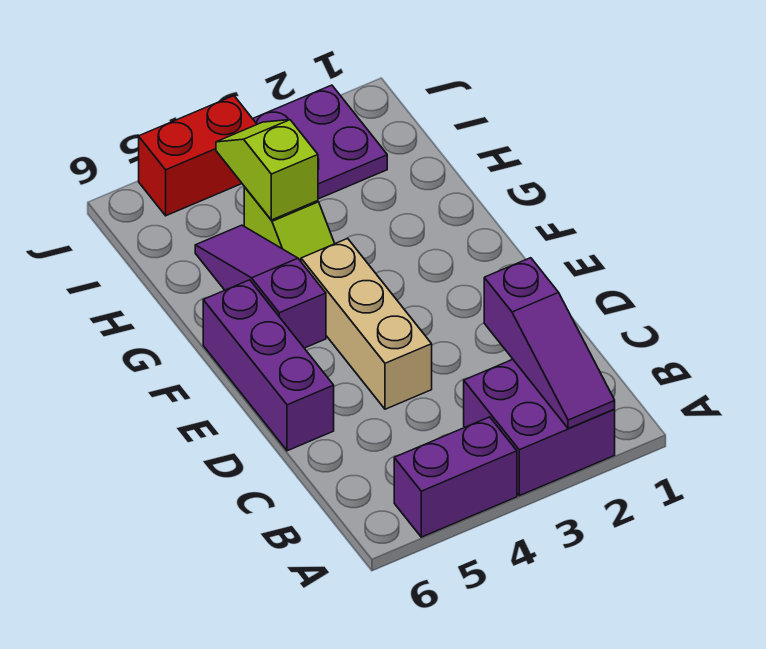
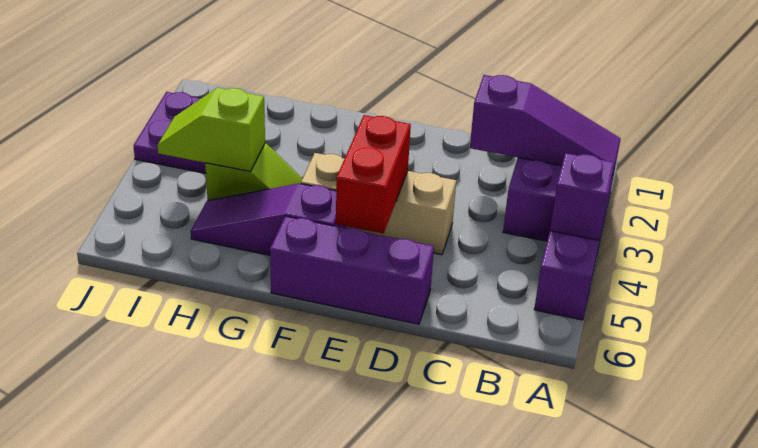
none -> purple brick A4 level 2
red brick J4:J5 level 1 -> red brick E4:E5 level 2

